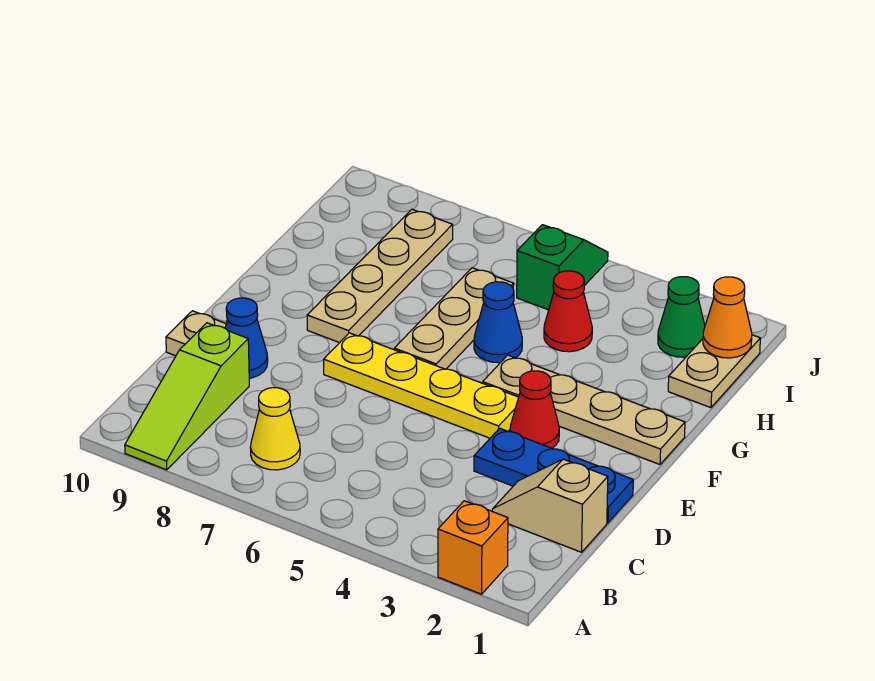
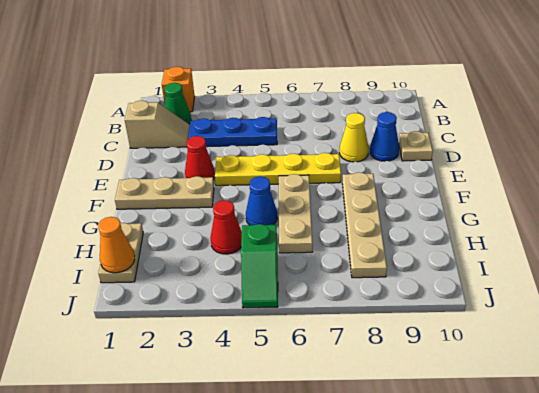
lime slope A9:C9 level 1 top C -> none
yellow cone B7 level 1 -> yellow cone D8 level 1
blue plate D1:D3 level 1 -> blue plate C3:C5 level 1
tan plate F1:F4 level 1 -> tan plate F1:F3 level 1
green cone I2 level 1 -> green cone B2 level 1

